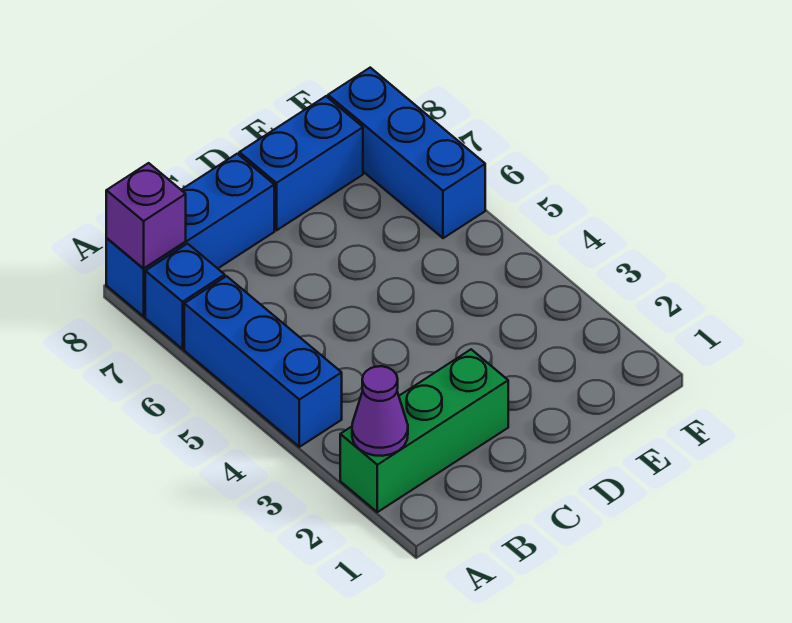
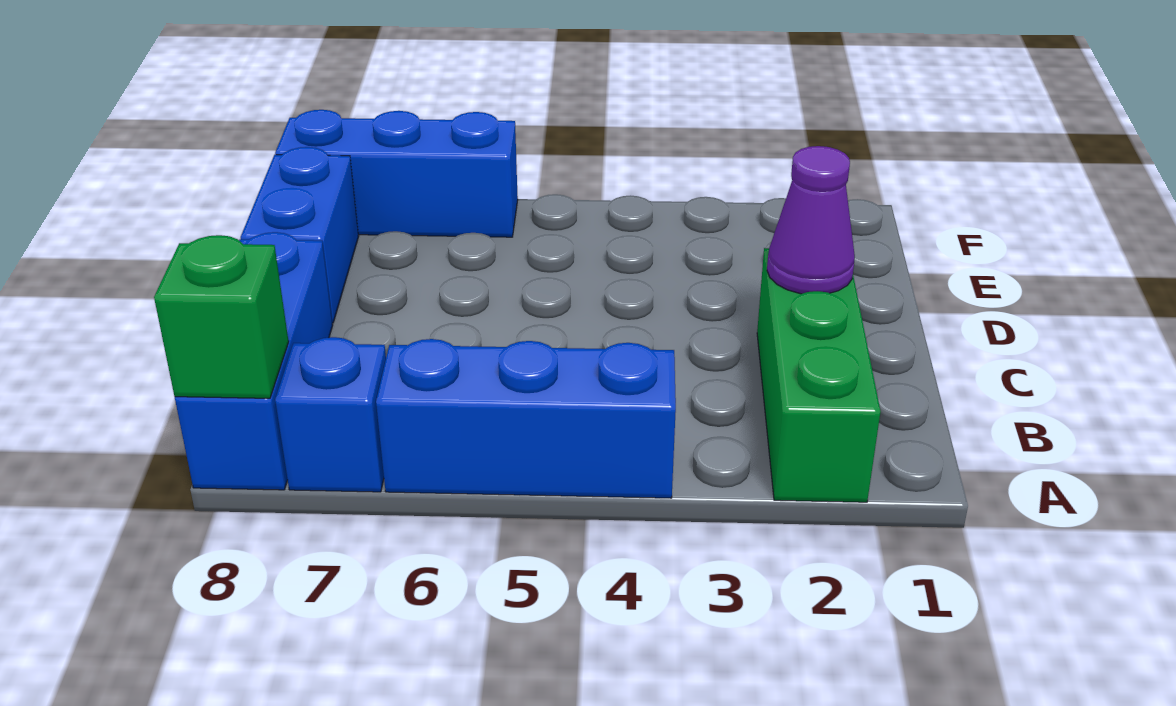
purple cone A2 level 2 -> purple cone C2 level 2
purple brick A8 level 2 -> green brick A8 level 2

